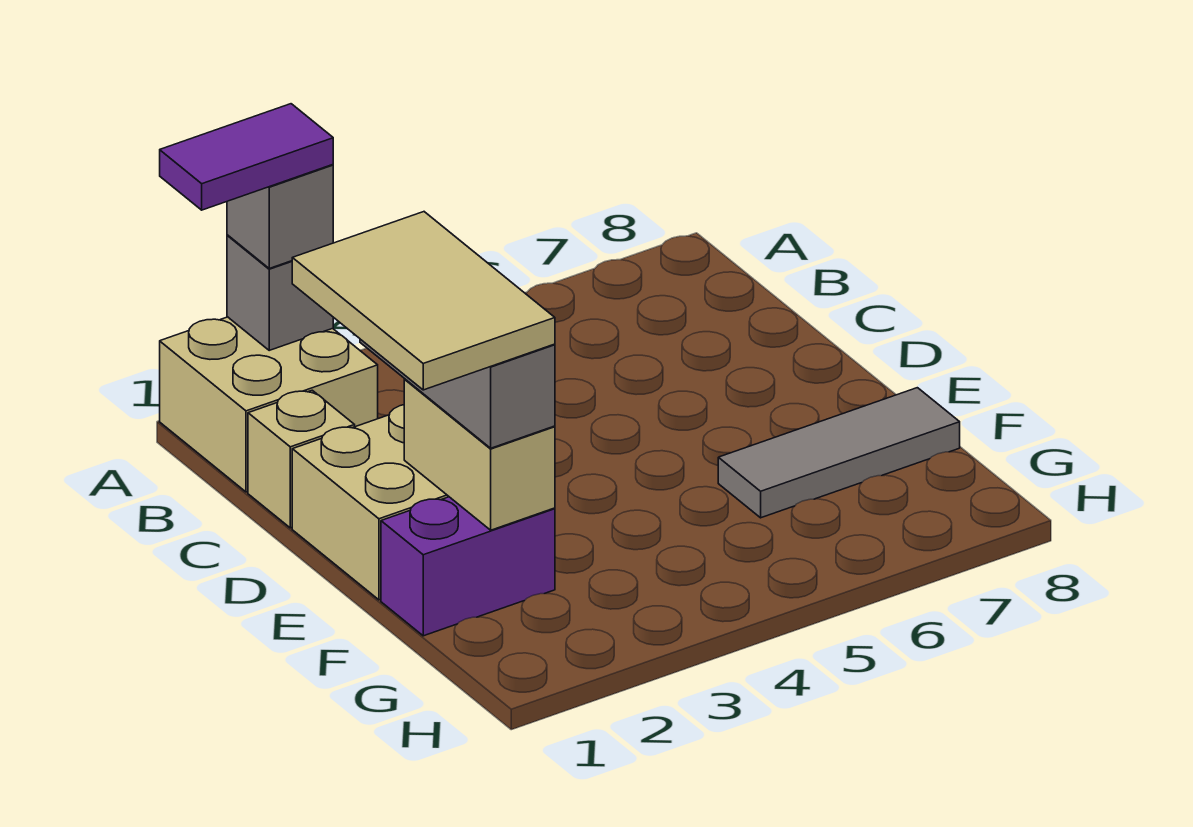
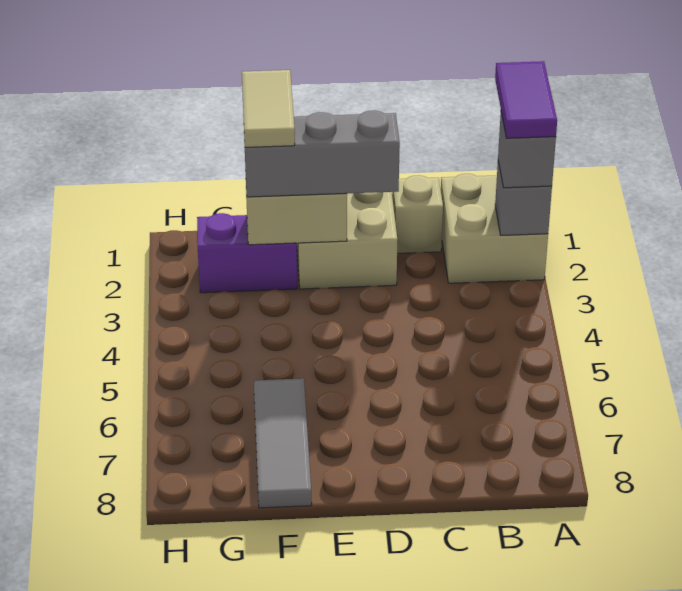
tan tile D1:F2 level 4 -> tan tile F1:F2 level 4
purple brick F1:F2 level 1 -> purple brick F2:G2 level 1

